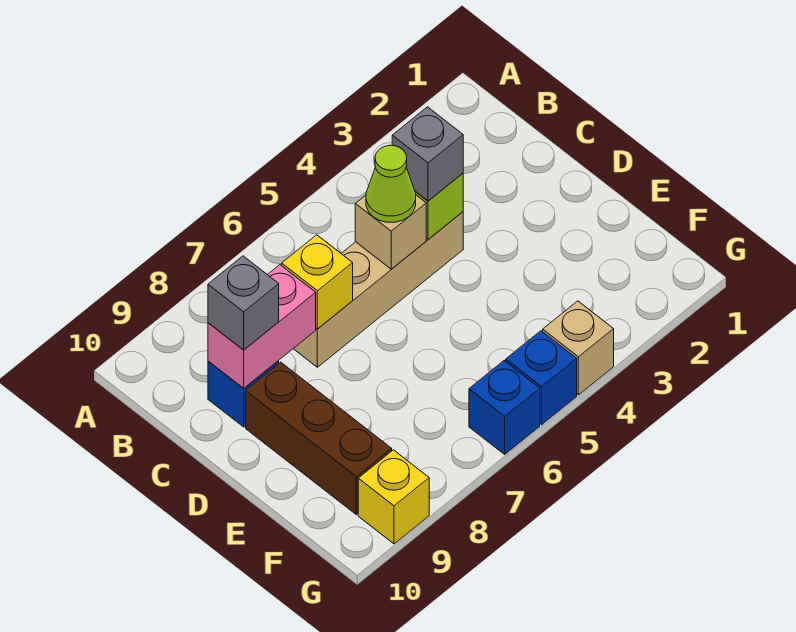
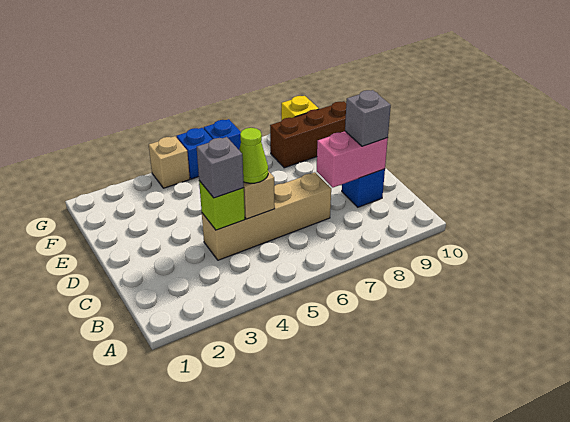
yellow brick C7 level 2 -> none
brown brick D9:F9 level 1 -> brown brick F8:F10 level 1

